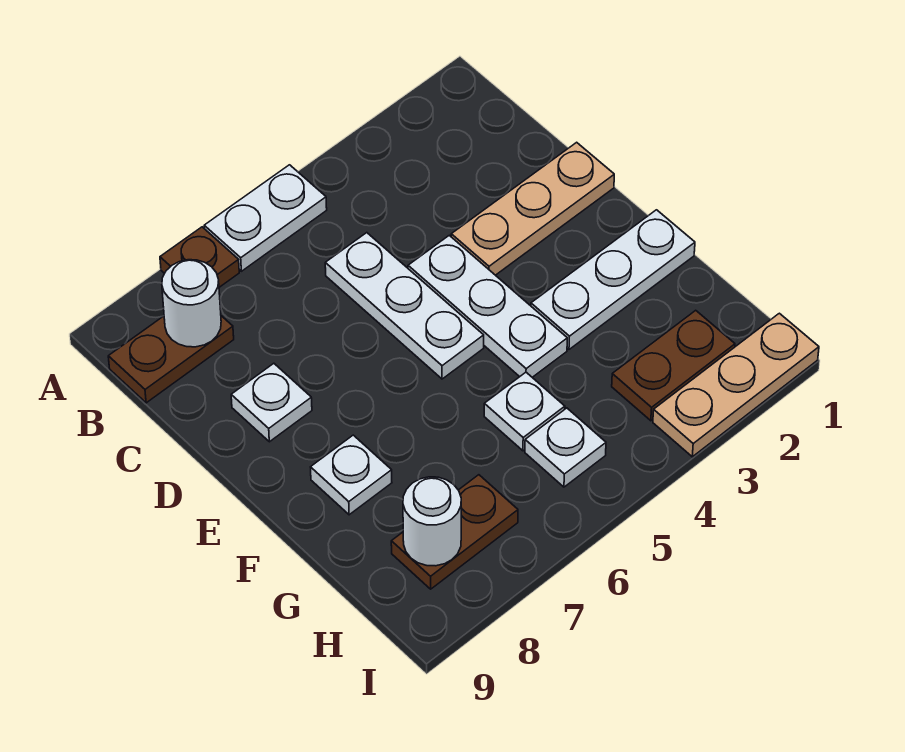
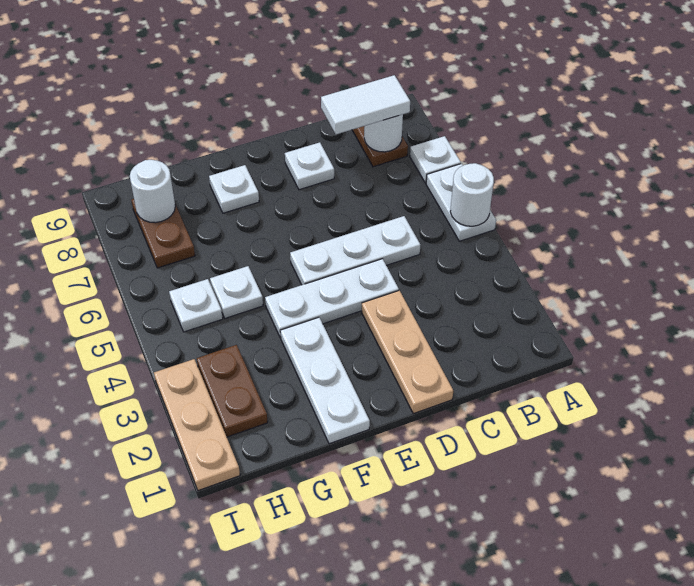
none -> white round brick A5 level 2
brown plate A7 level 1 -> white plate A7 level 1
none -> white tile B8:C8 level 3

